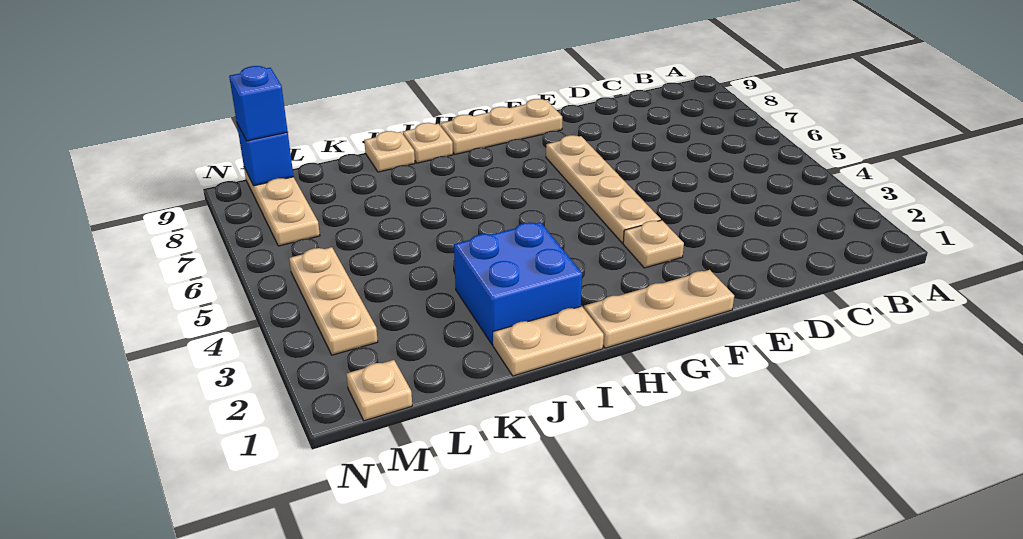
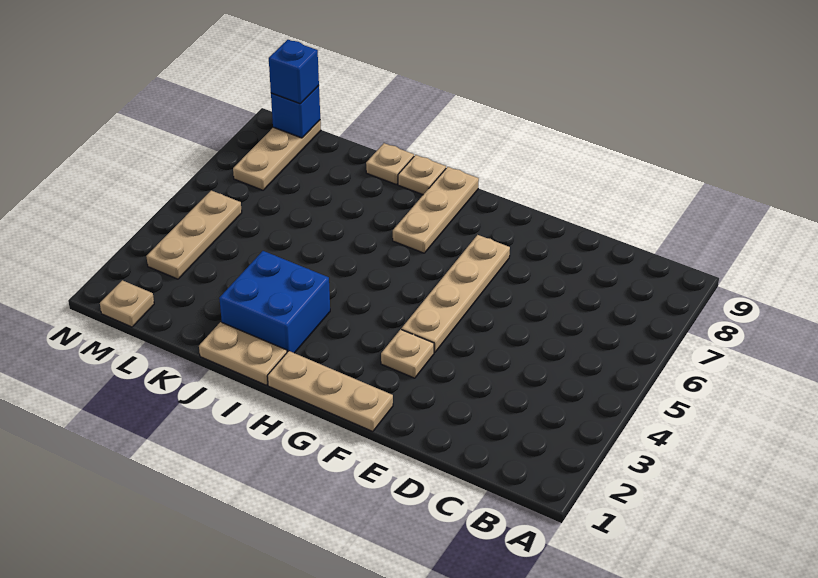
tan plate F9:H9 level 1 -> tan plate H7:H9 level 1

